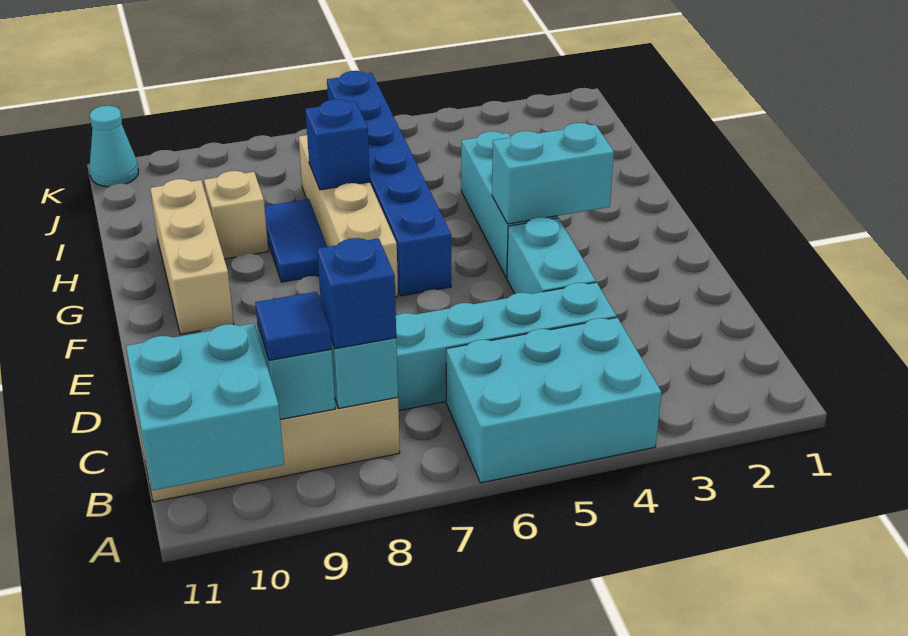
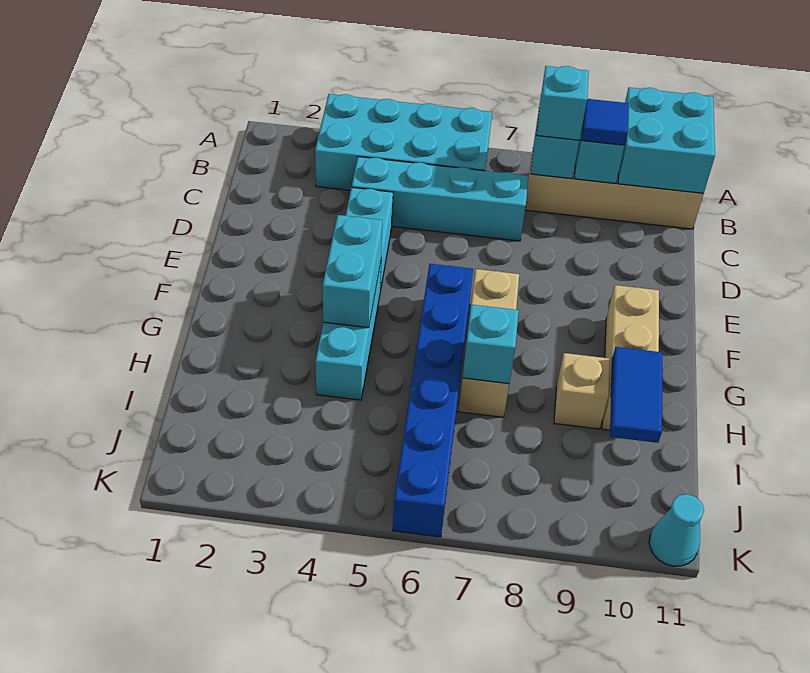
cyan brick A4:B6 level 1 -> cyan brick A3:B6 level 1
blue brick B8 level 3 -> cyan brick B8 level 3
cyan brick F3:F4 level 2 -> cyan brick F4:G4 level 2
tan brick F7:I7 level 1 -> tan brick F7:H7 level 1
blue tile G8:H8 level 1 -> blue tile H10:I10 level 2
blue brick H7 level 2 -> cyan brick H7 level 2

